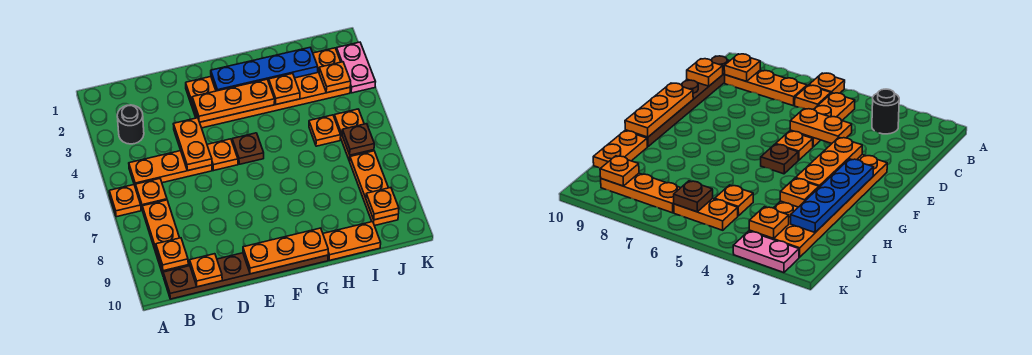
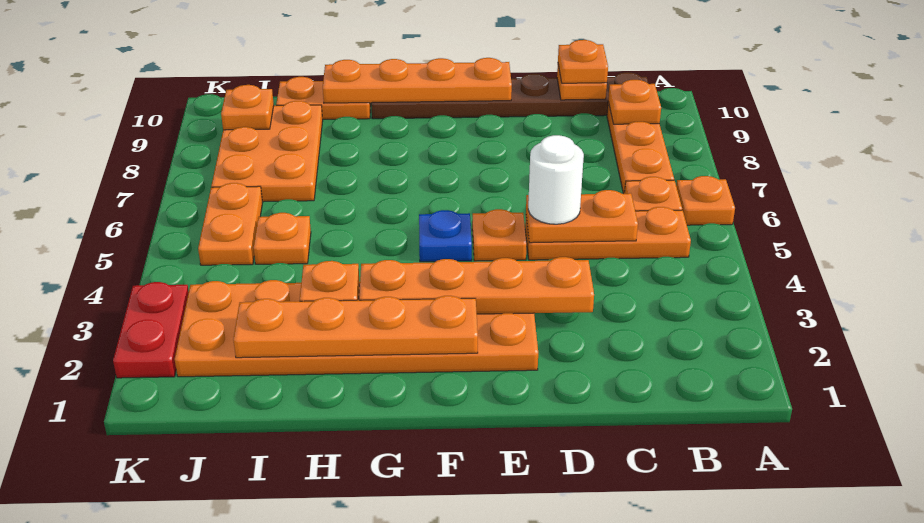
black round brick B3 level 1 -> none
orange plate D4:D5 level 2 -> orange plate C5:D5 level 2
none -> white round brick D5 level 3
orange plate E3:G3 level 2 -> orange plate D3:G3 level 2
orange plate E10:G10 level 2 -> orange plate E10:H10 level 2
blue plate F2:I2 level 2 -> orange plate F2:I2 level 2
brown plate F5 level 1 -> blue plate F5 level 1
orange plate J3 level 2 -> orange plate C10 level 3
brown plate J6 level 2 -> none
orange plate J7:J9 level 1 -> orange plate I7:J9 level 1
pink plate K2:K3 level 1 -> red plate K2:K3 level 1

